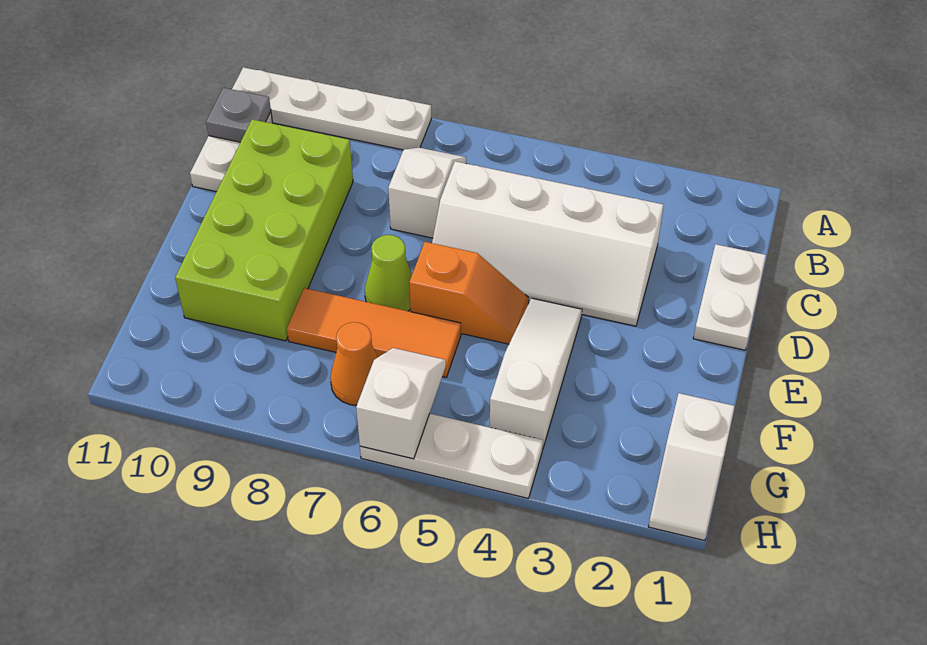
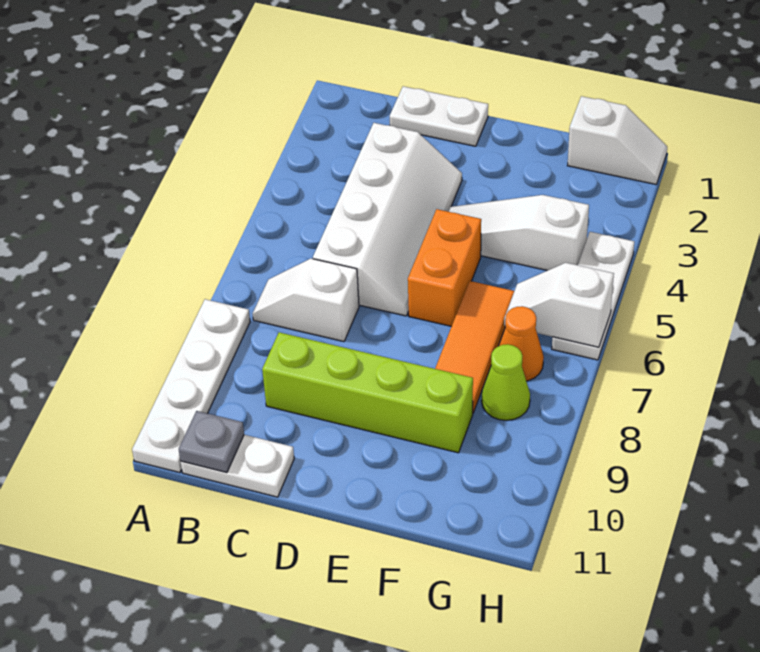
lime brick C9:F10 level 1 -> lime brick C9:F9 level 1
orange slope E5:E6 level 1 top 6 -> orange brick E5:E6 level 1
lime cone E7 level 1 -> lime cone G8 level 1

